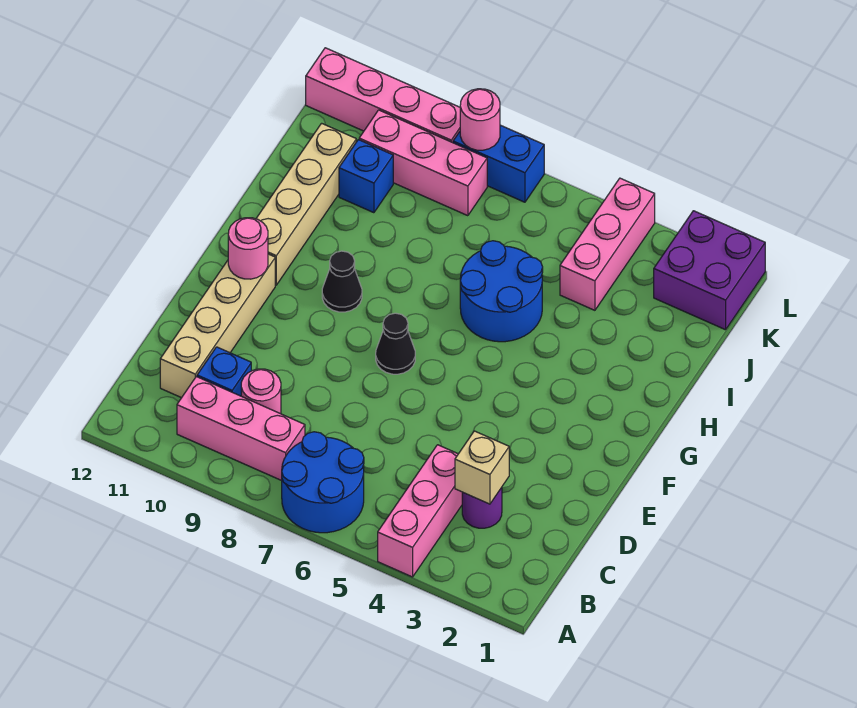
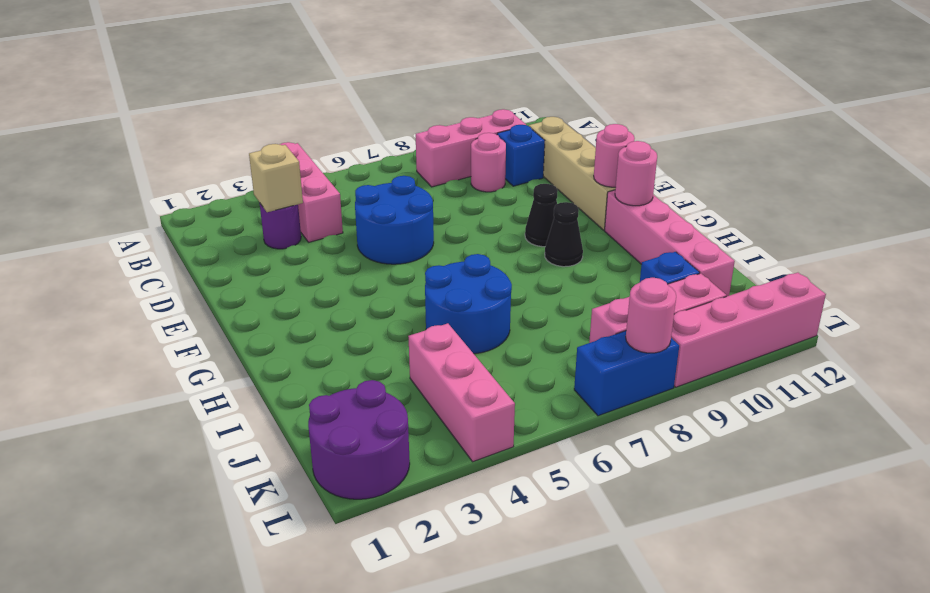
blue round brick A6:B7 level 1 -> blue round brick D5:E6 level 1
black cone F7 level 1 -> black cone F9 level 1
tan brick G11:J11 level 1 -> pink brick G11:J11 level 1
none -> pink round brick G11 level 2
purple brick K1:L2 level 1 -> purple round brick K1:L2 level 1

